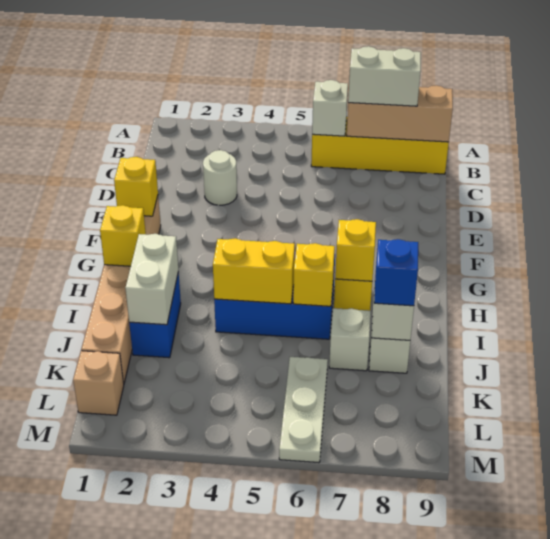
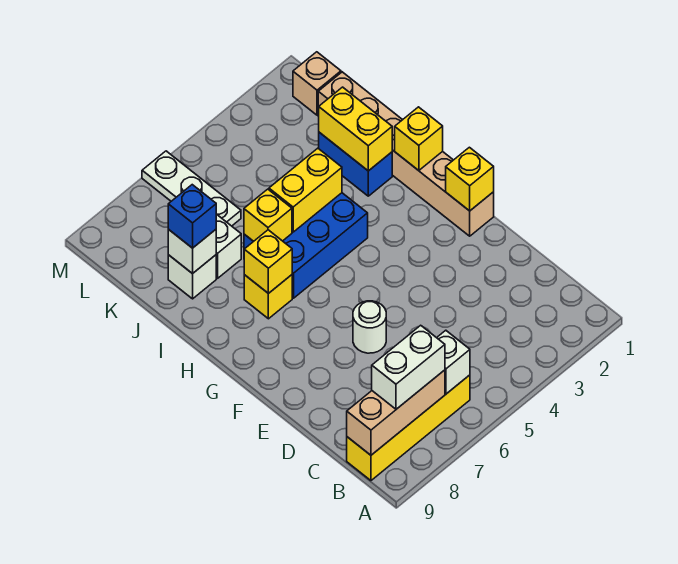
white round brick D3 level 1 -> white round brick E6 level 1
white brick I2:J2 level 2 -> yellow brick I2:J2 level 2

